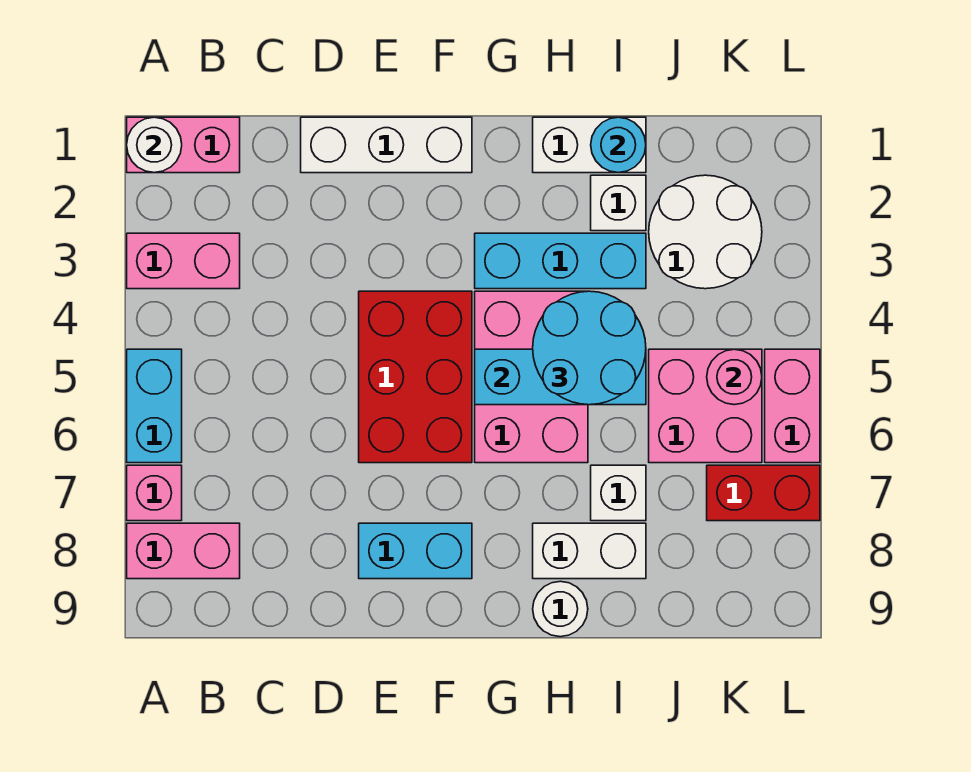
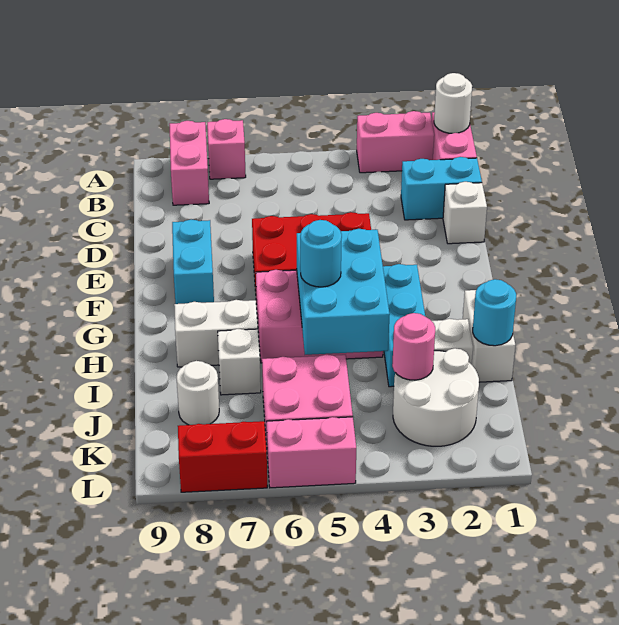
pink brick A3:B3 level 1 -> pink brick A2:A3 level 1
cyan brick A5:A6 level 1 -> cyan brick C1:C2 level 1
white brick D1:F1 level 1 -> white brick D1 level 1
cyan brick G5:I5 level 2 -> cyan brick G4:I5 level 2
cyan round brick H4:I5 level 3 -> cyan round brick H5 level 3
white brick H8:I8 level 1 -> white brick H7:H8 level 1
white round brick H9 level 1 -> white round brick J8 level 1
pink round brick K5 level 2 -> pink round brick J3 level 2
red brick K7:L7 level 1 -> red brick L7:L8 level 1

